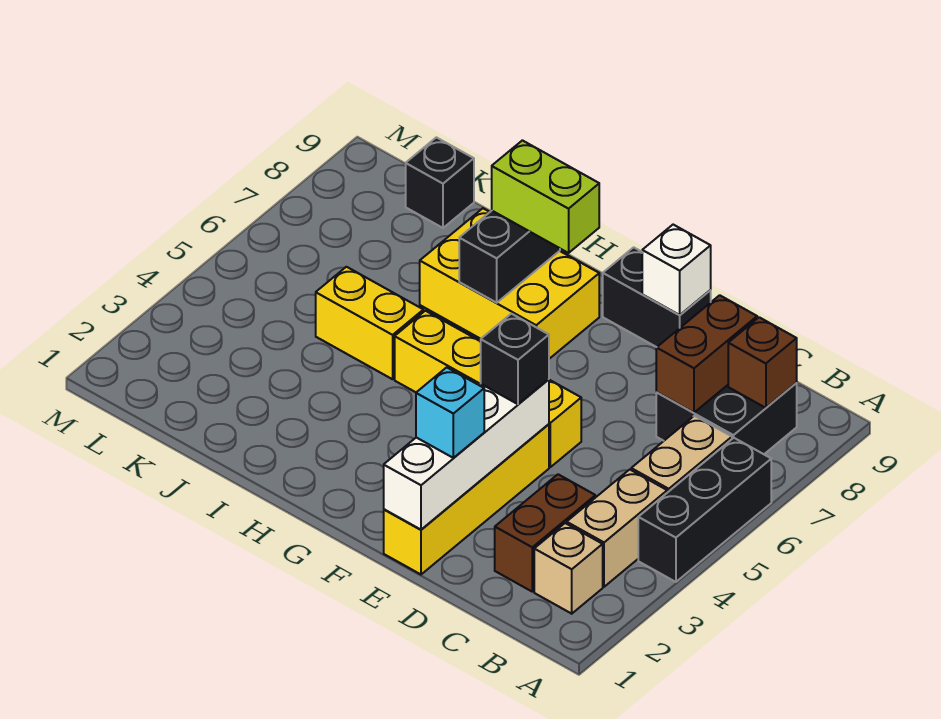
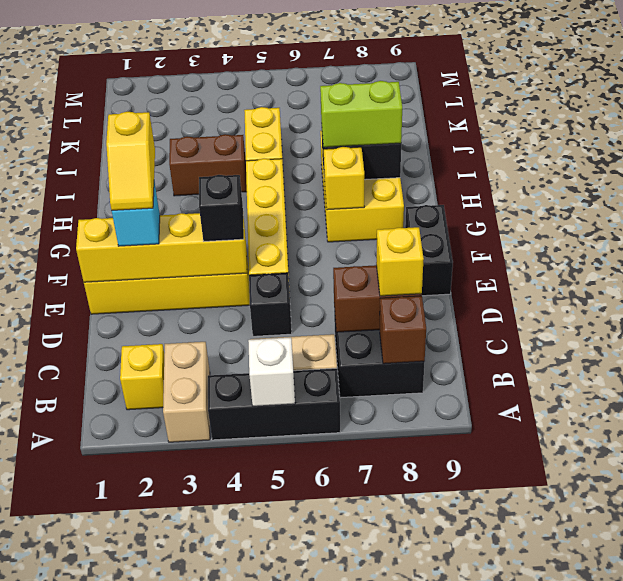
tan brick B2 level 1 -> yellow brick B2 level 1
tan brick B3:B4 level 1 -> tan brick A3:B3 level 1
brown brick C2:C3 level 1 -> brown brick I3:I4 level 1
none -> yellow brick C8 level 3
white brick E1:E4 level 2 -> yellow brick E1:E4 level 2
none -> yellow slope E2:F2 level 4 top F
white brick E9 level 2 -> white brick A5 level 2
none -> yellow brick G7 level 2
lime brick G8:H8 level 3 -> lime brick H7:H8 level 3
black brick K9 level 1 -> black brick D5 level 1

